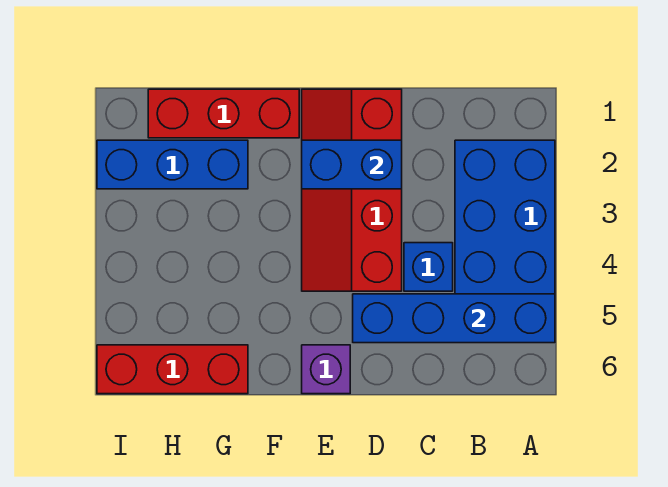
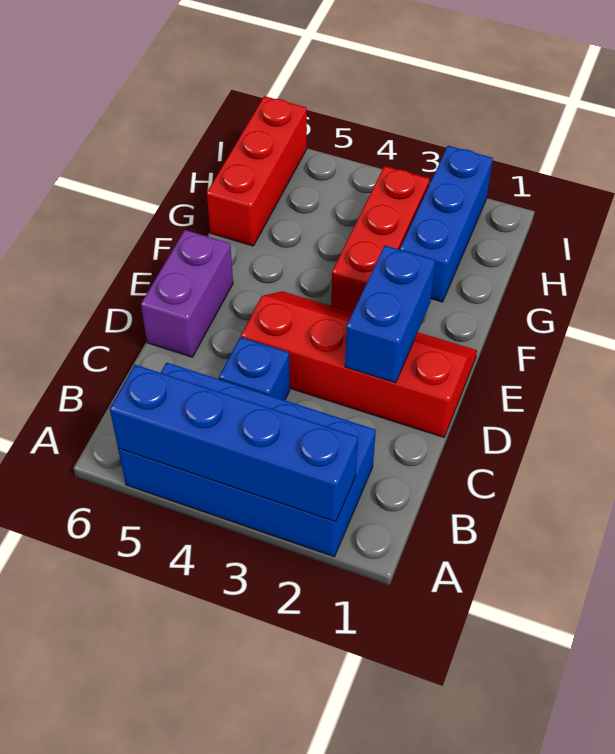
blue brick A5:D5 level 2 -> blue brick A2:A5 level 2
purple brick E6 level 1 -> purple brick D6:E6 level 1
red brick F1:H1 level 1 -> red brick F3:H3 level 1

